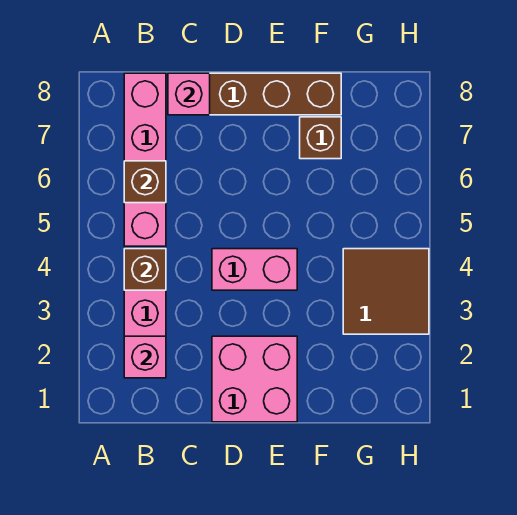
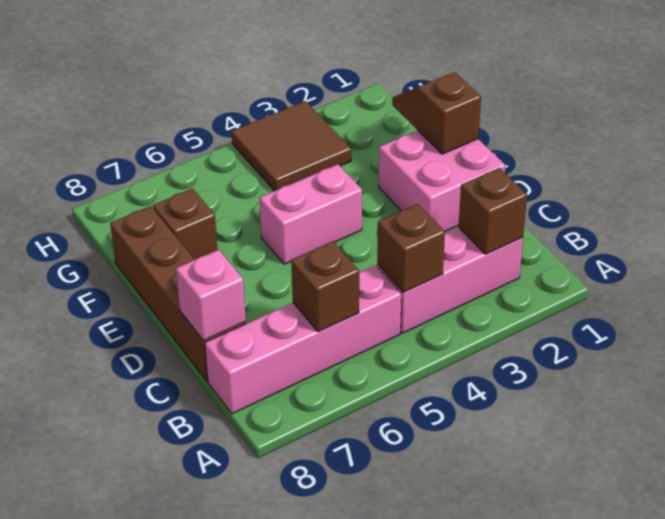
pink brick B2 level 2 -> brown brick B2 level 2
pink brick D4:E4 level 1 -> pink brick E4:E5 level 1
none -> brown slope E1:F1 level 2 top E

